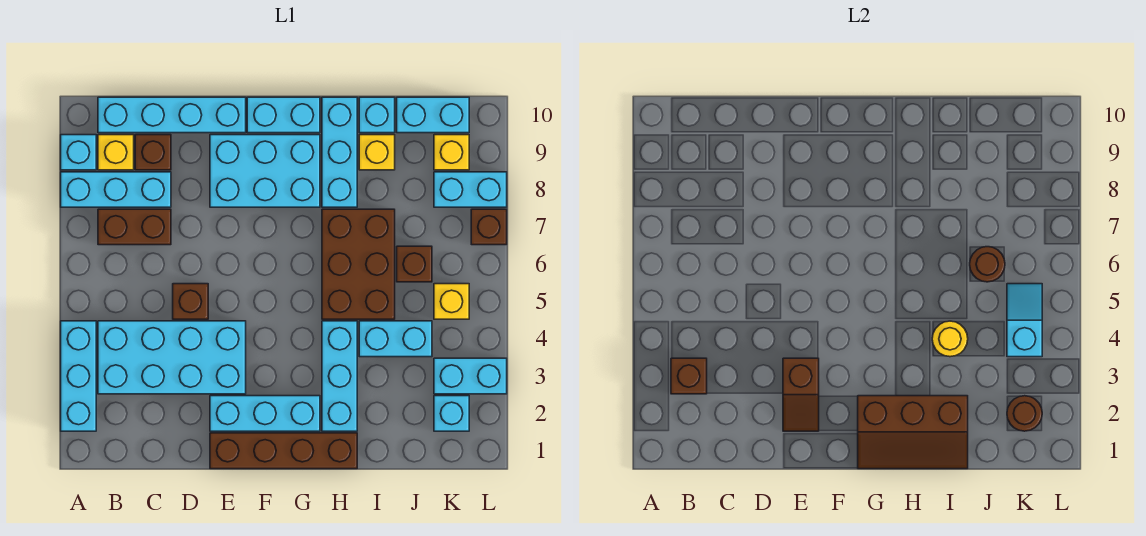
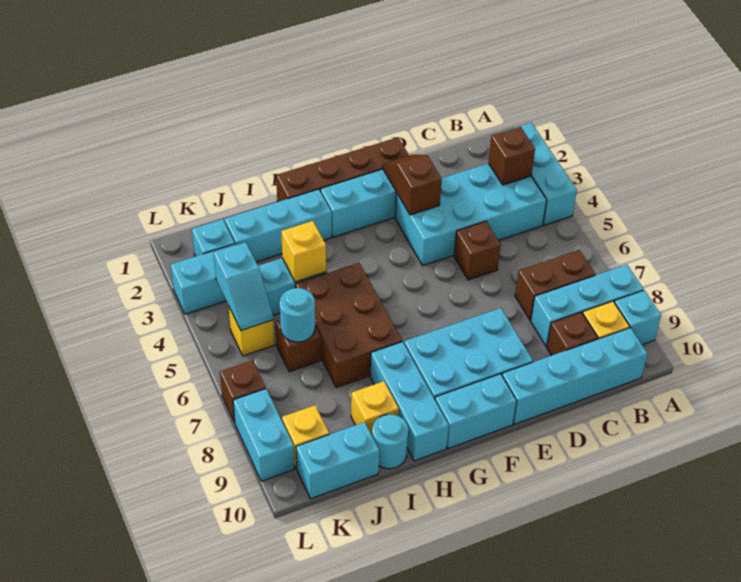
brown slope G1:I2 level 2 top 2 -> none
cyan brick H2:H4 level 1 -> cyan brick H2:J2 level 1
yellow round brick I4 level 2 -> yellow brick I4 level 2
cyan brick I10 level 1 -> cyan round brick I10 level 1
brown round brick J6 level 2 -> cyan round brick J6 level 2
brown round brick K2 level 2 -> none
cyan brick K8:L8 level 1 -> cyan brick L8:L9 level 1

